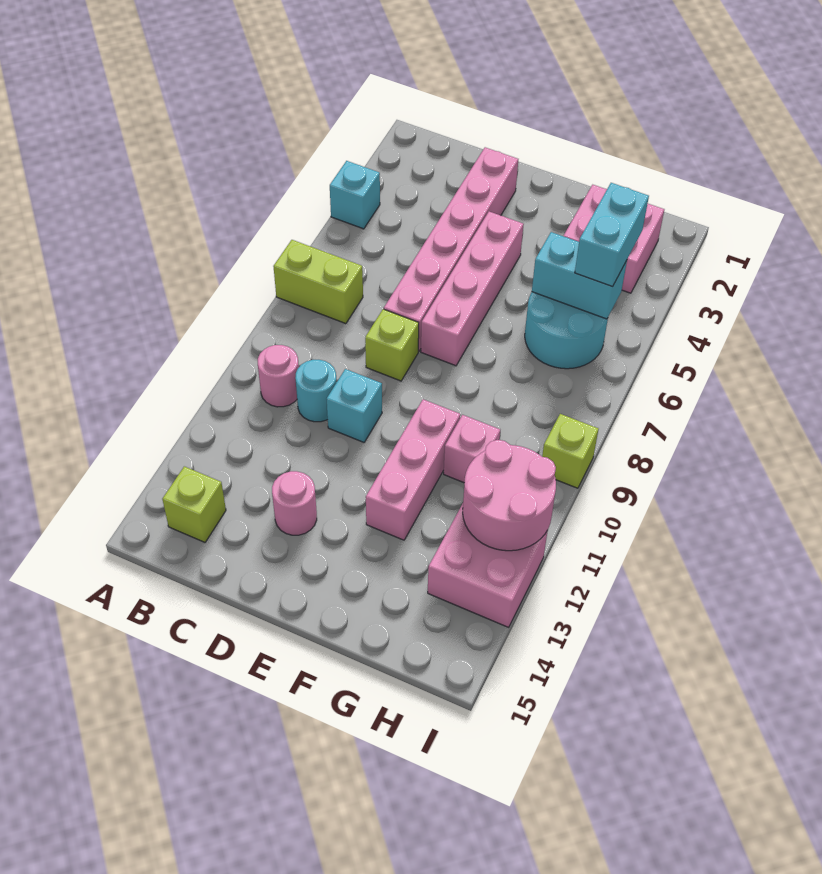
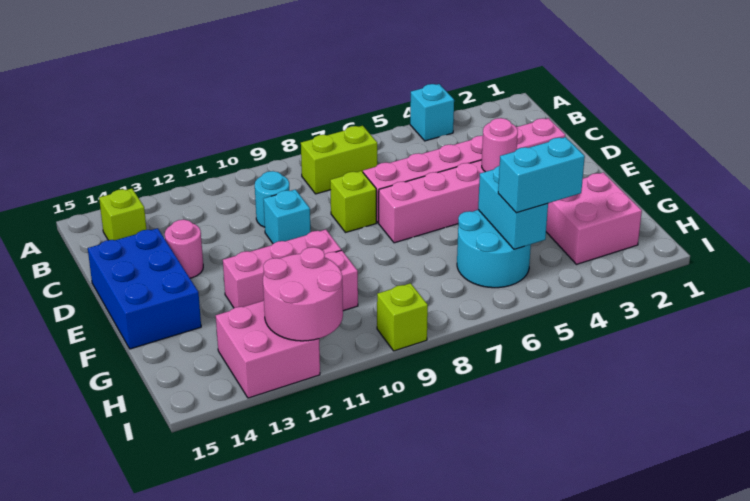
lime brick A7:B7 level 1 -> lime brick B7:B8 level 1
pink round brick B10 level 1 -> pink round brick E4 level 2
none -> blue brick D14:F15 level 1

